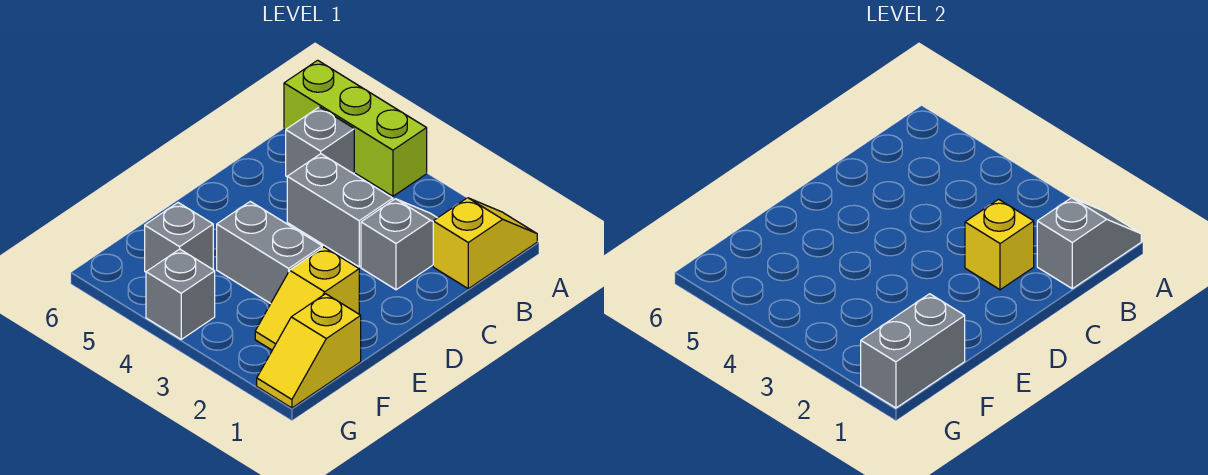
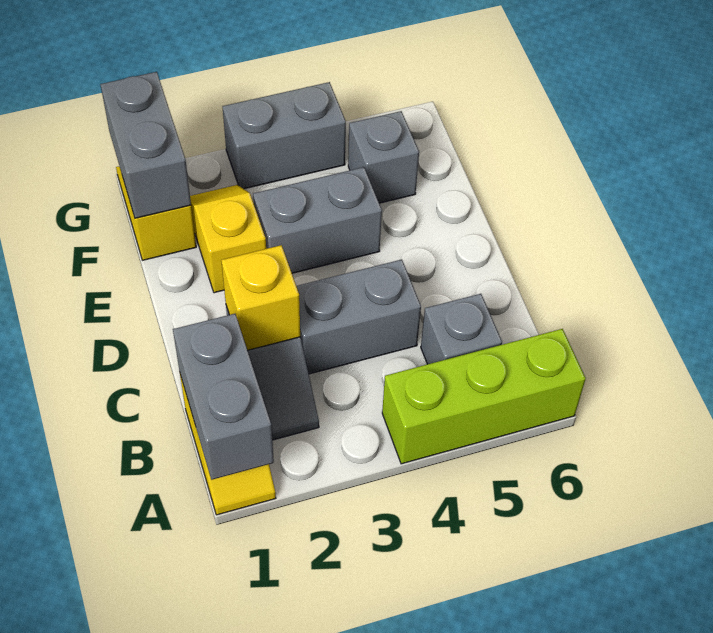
grey slope A1:B1 level 2 top B -> grey brick A1:B1 level 2
grey brick G4 level 1 -> grey brick G3:G4 level 1

